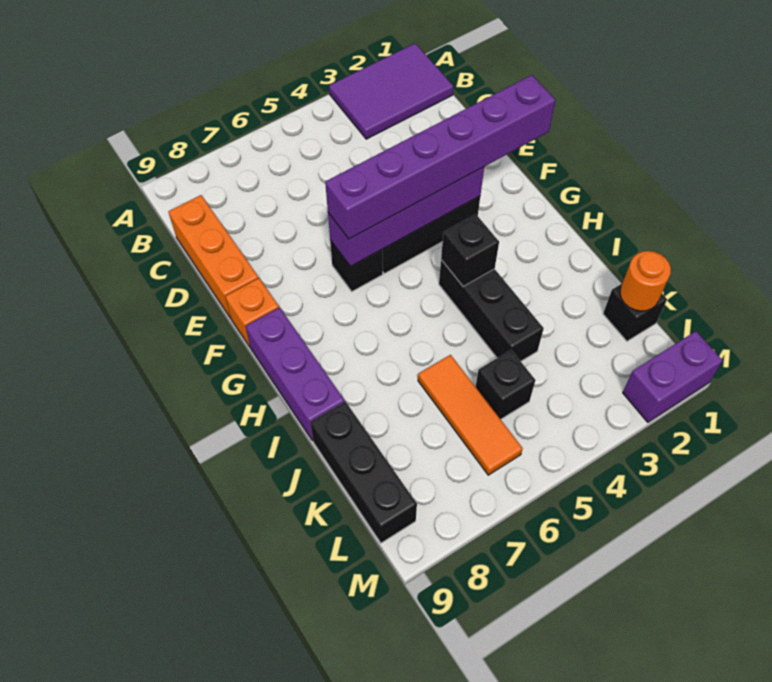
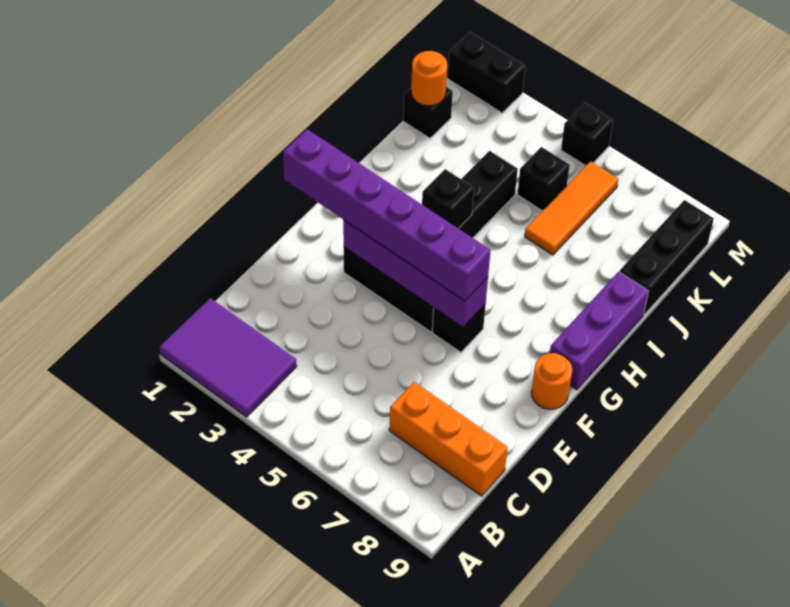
orange brick C9:E9 level 1 -> orange brick C7:C9 level 1
orange brick F9 level 1 -> orange round brick F9 level 1
purple brick M1:M2 level 1 -> black brick M1:M2 level 1
none -> black brick M5 level 1

